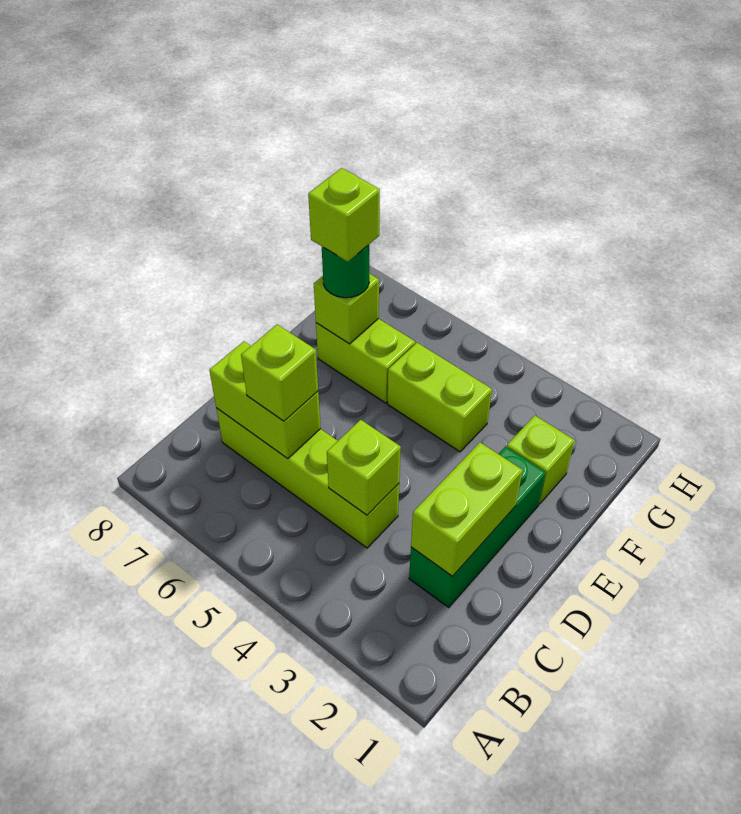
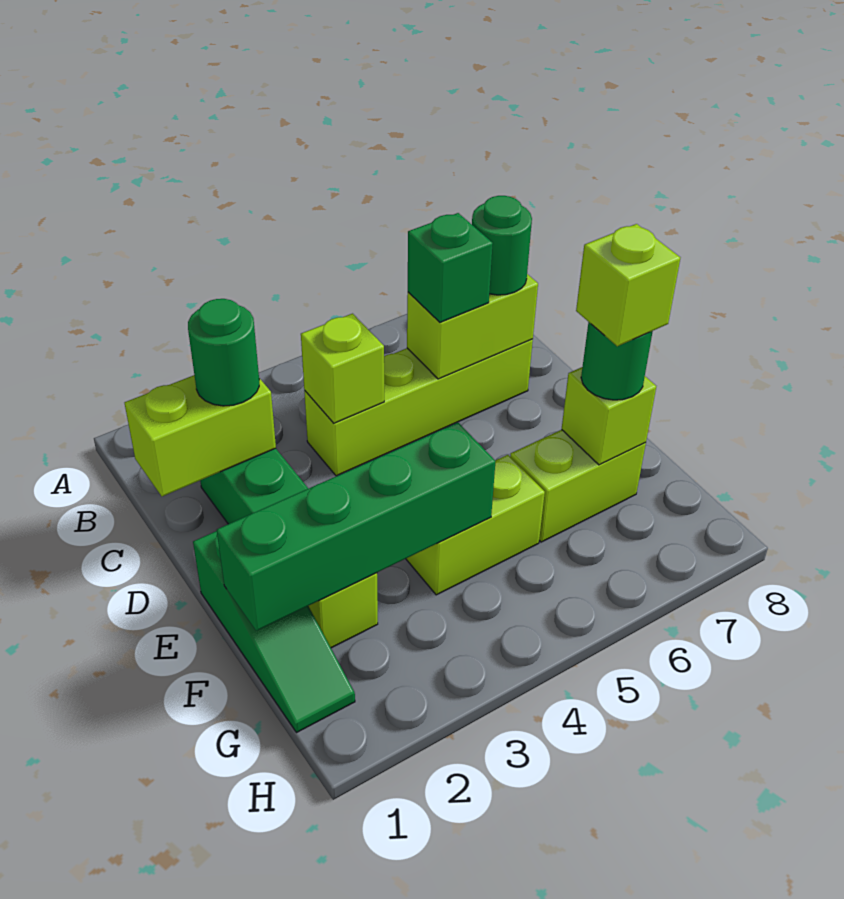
lime brick C2:D2 level 2 -> lime brick C1:C2 level 2
none -> green round brick C2 level 3
lime brick C6 level 3 -> green brick C6 level 3
none -> green round brick C7 level 3
none -> green slope E1:G1 level 1 top E
none -> green brick F1:F4 level 2

